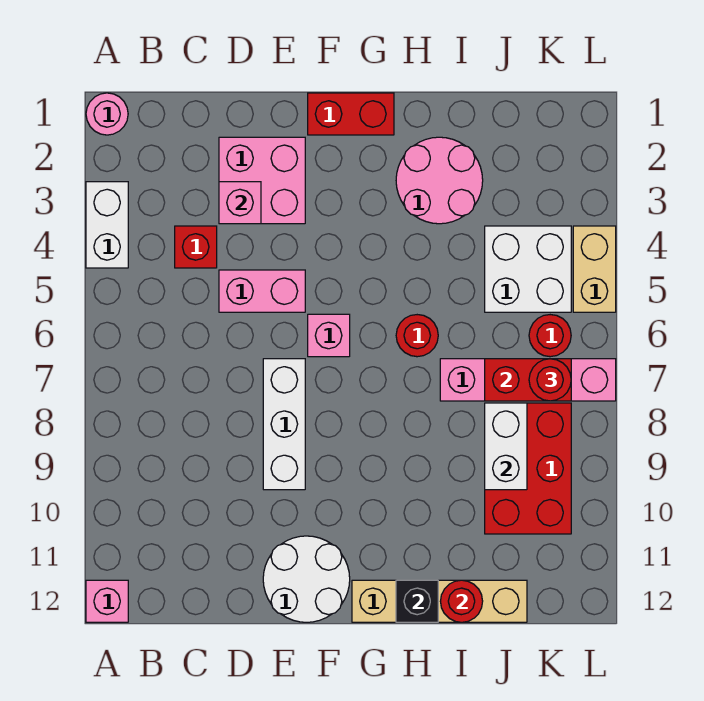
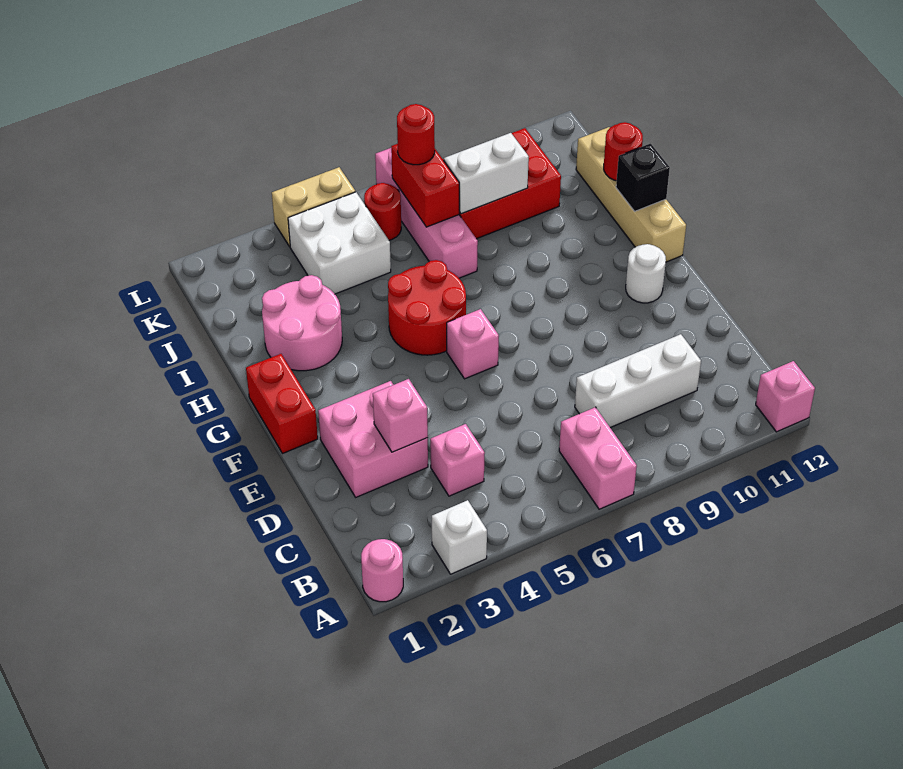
white brick A3:A4 level 1 -> white brick A3 level 1
red brick C4 level 1 -> pink brick C4 level 1
pink brick D5:E5 level 1 -> pink brick A7:B7 level 1
white brick E7:E9 level 1 -> white brick C8:C10 level 1
white round brick E11:F12 level 1 -> white round brick F11 level 1
red round brick H6 level 1 -> red round brick G5:H6 level 1

